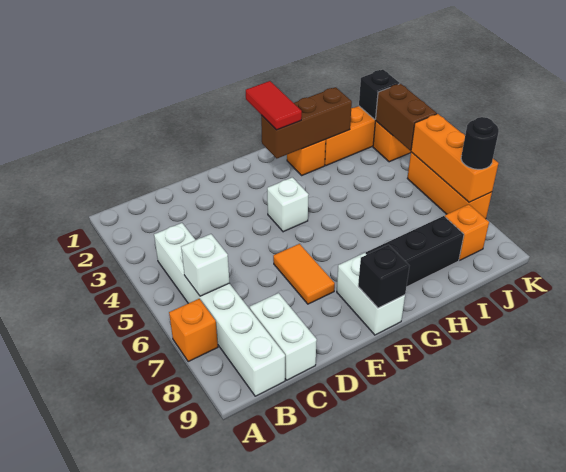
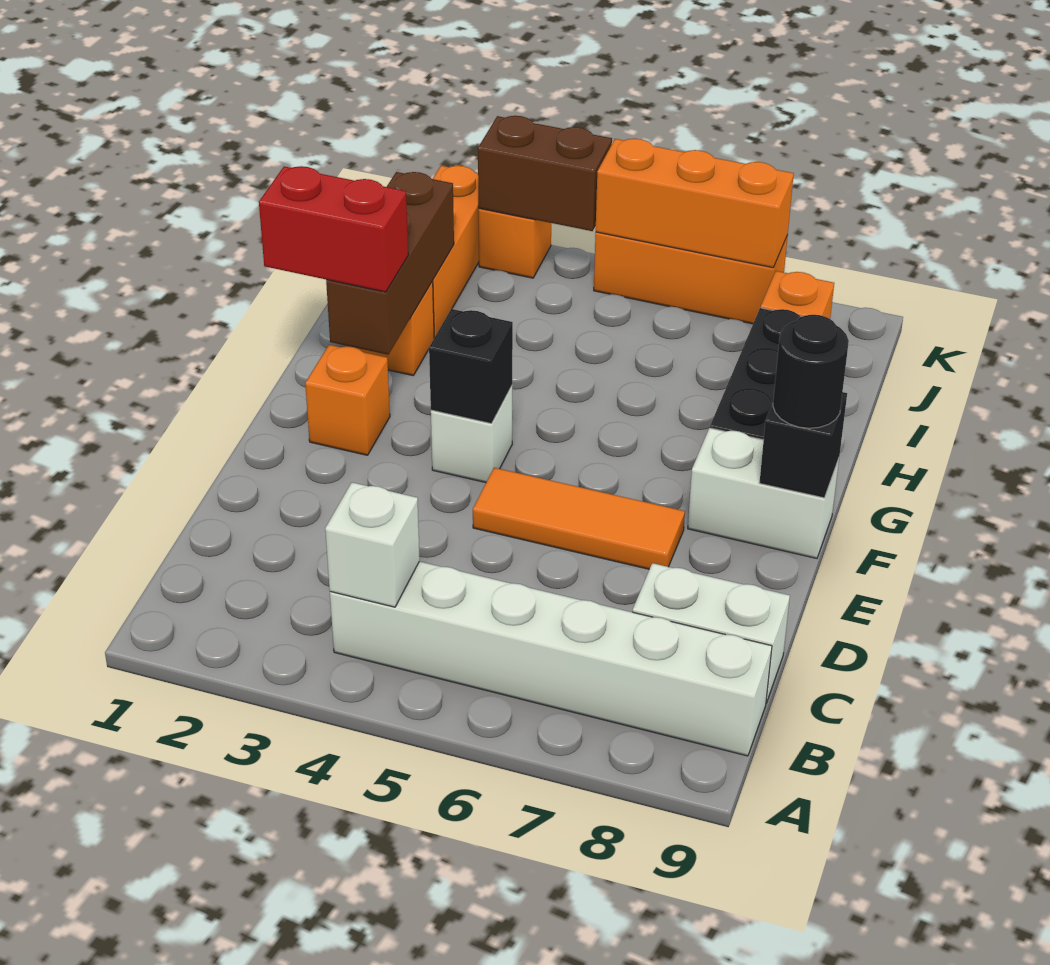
orange brick A7 level 1 -> orange brick F2 level 1
white brick B6 level 2 -> white brick B4 level 2
orange tile E6:E7 level 1 -> orange tile E5:E7 level 1
red tile G1:G2 level 3 -> red brick G1:G2 level 3
black brick K2 level 2 -> black brick F4 level 2
black round brick K7 level 3 -> black round brick F9 level 3

